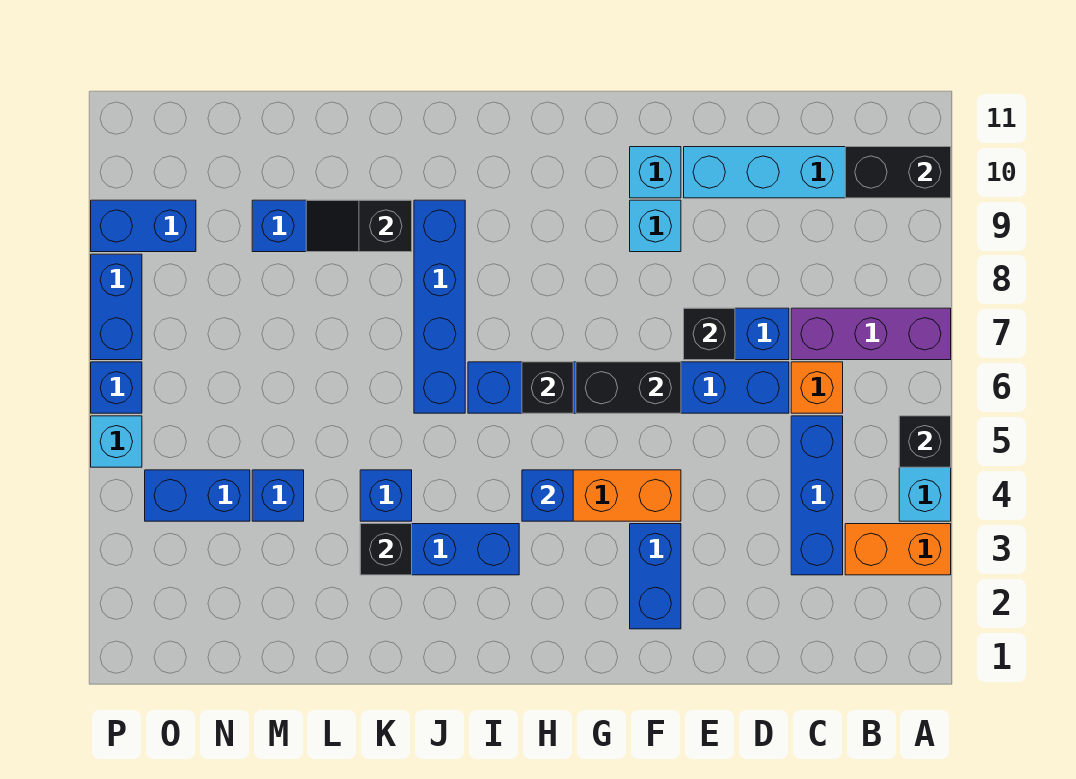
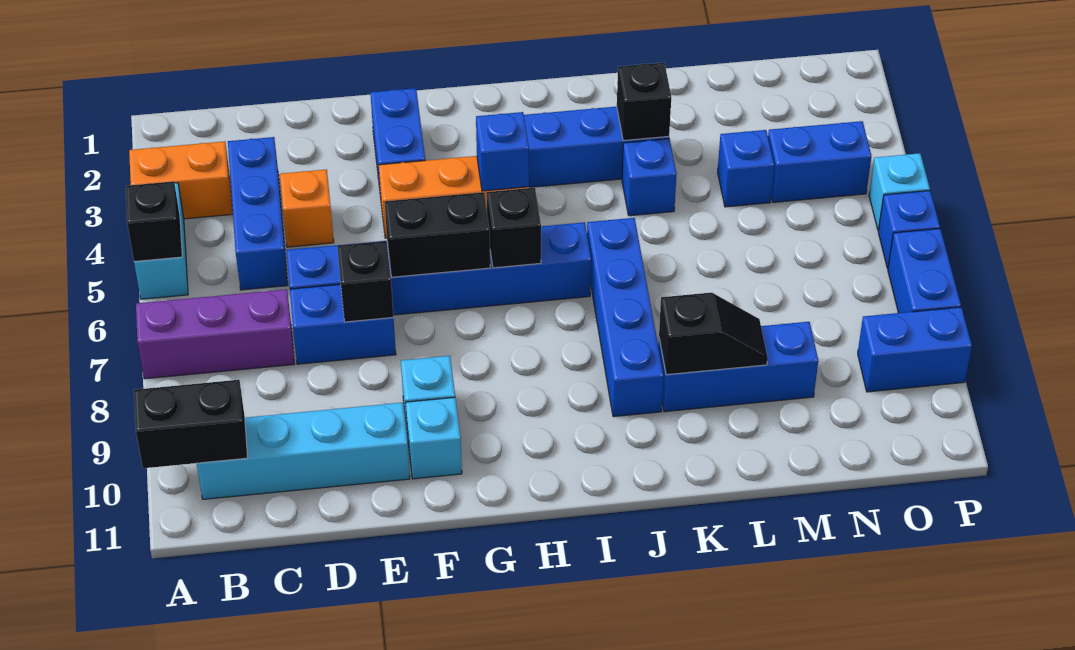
orange brick C6 level 1 -> orange brick D4 level 1

